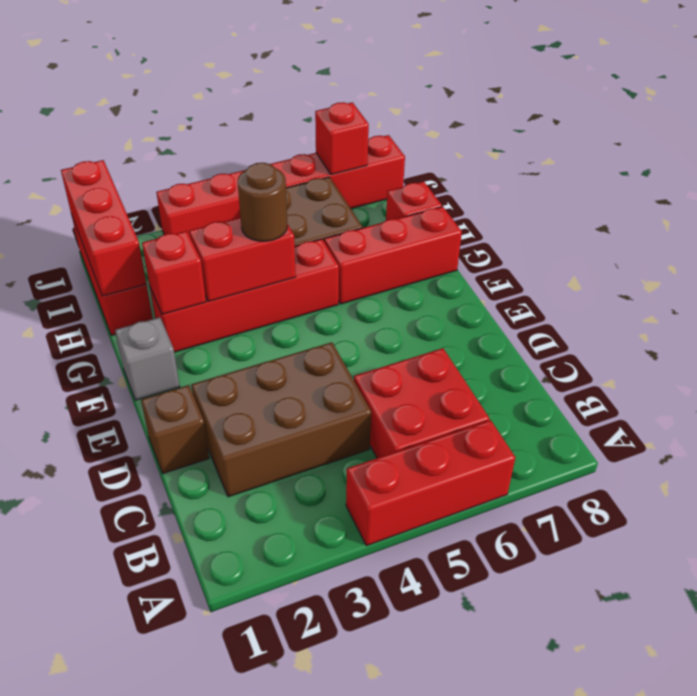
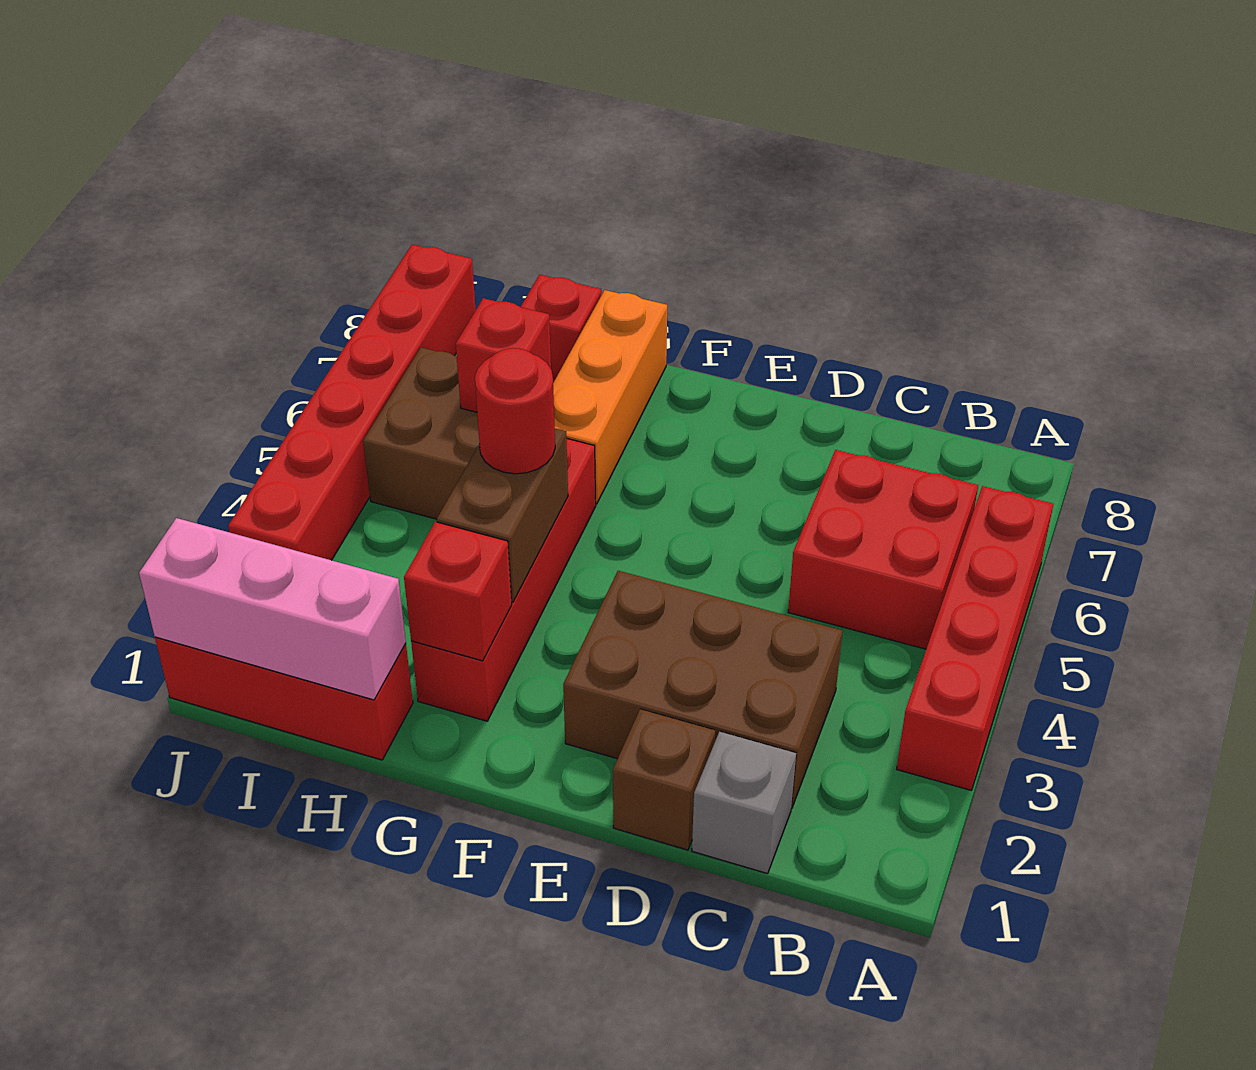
red brick A4:A6 level 1 -> red brick A3:A6 level 1
brown brick C2:D4 level 1 -> brown brick C2:E3 level 1
grey brick F1 level 1 -> grey brick C1 level 1
red brick G3:G4 level 2 -> brown brick G3:G4 level 2
brown round brick G4 level 3 -> red round brick G4 level 3
red brick G6:G8 level 1 -> orange brick G6:G8 level 1
red brick H1:J1 level 2 -> pink brick H1:J1 level 2
red brick J7 level 2 -> red brick H6 level 2

